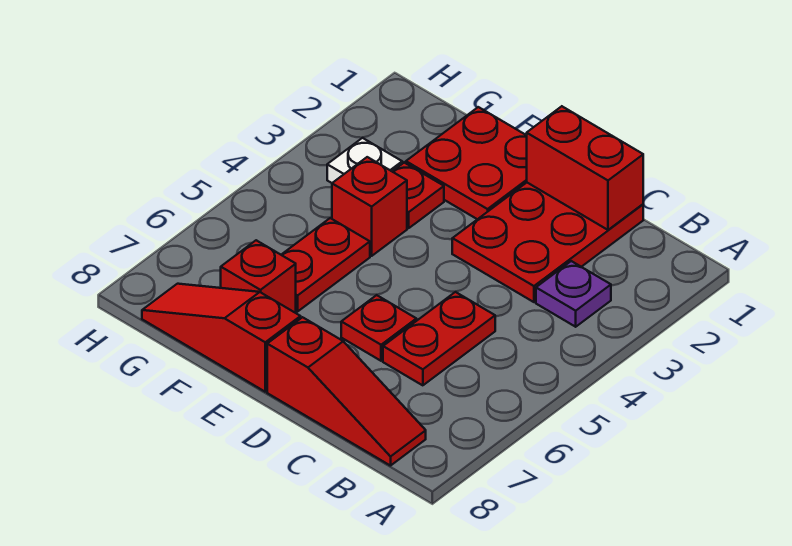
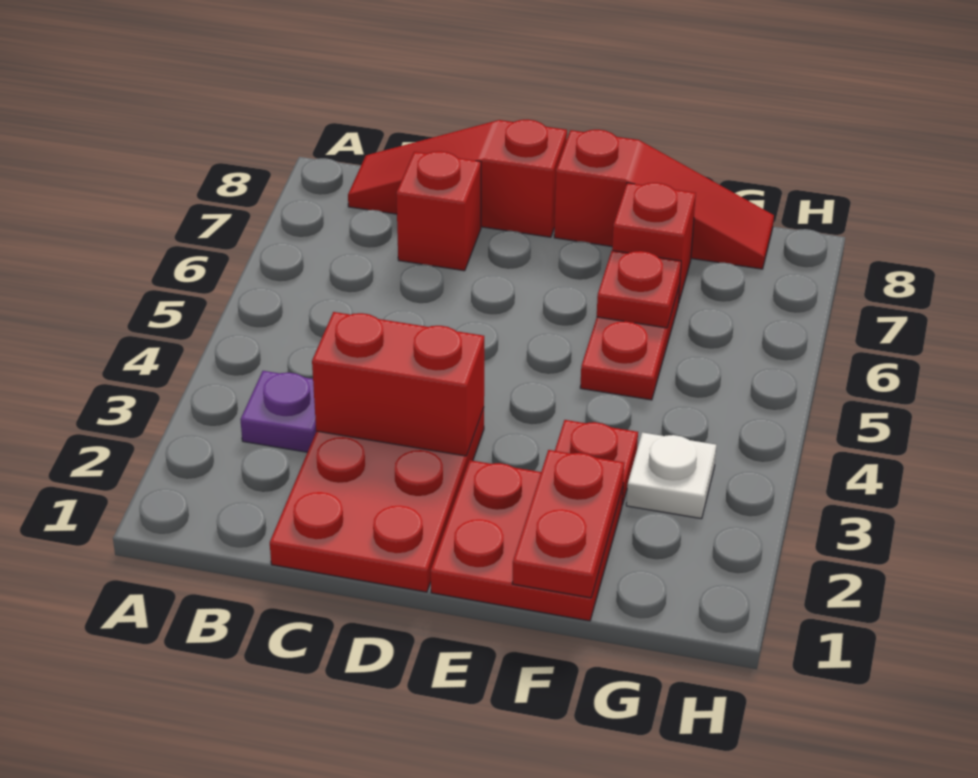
red brick C1:D1 level 2 -> red brick C3:D3 level 2
red plate C5:C6 level 1 -> red plate F1:F2 level 2
red plate D6 level 1 -> red plate F6 level 2
red brick F4 level 1 -> red brick C7 level 1

